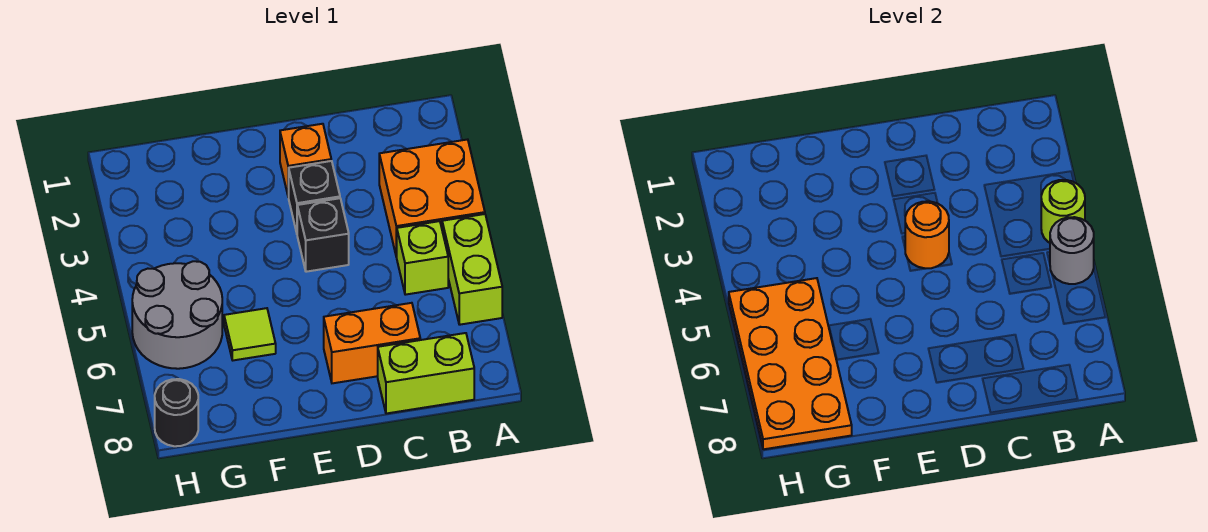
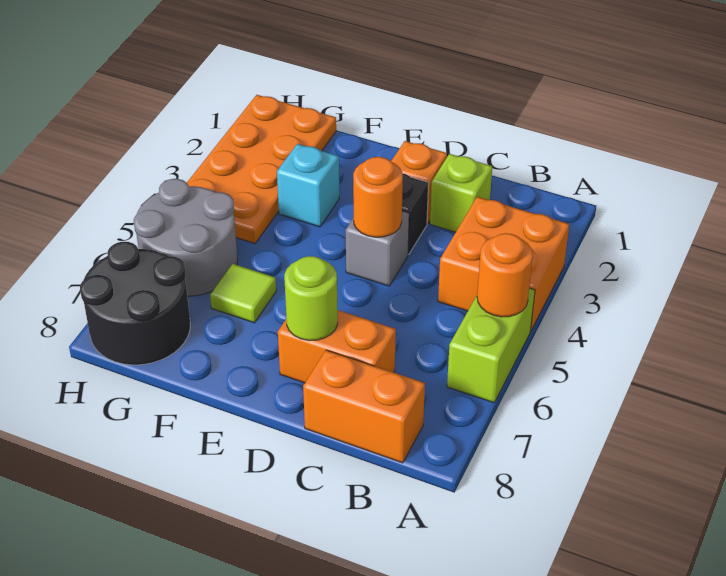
lime round brick A4 level 2 -> lime round brick D7 level 2
grey round brick A5 level 2 -> orange round brick A5 level 2
lime brick B5 level 1 -> lime brick C2 level 1
lime brick B8:C8 level 1 -> orange brick B8:C8 level 1
black brick D4 level 1 -> grey brick D4 level 1
none -> cyan brick F3 level 1
orange plate G5:H8 level 2 -> orange plate G1:H4 level 1
black round brick H8 level 1 -> black round brick G7:H8 level 1

